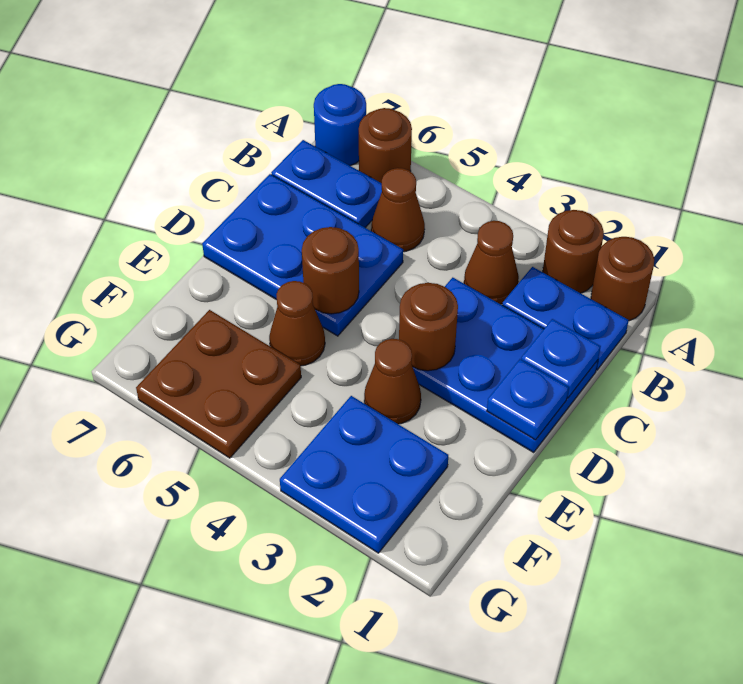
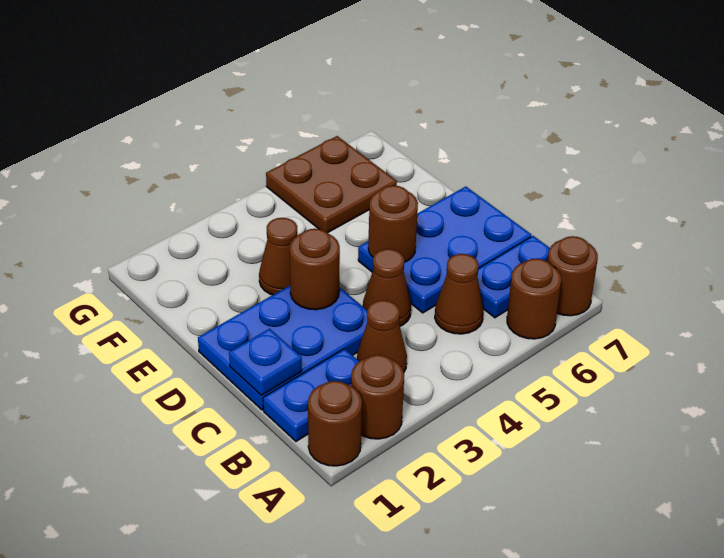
blue round brick A7 level 1 -> brown round brick A7 level 1
blue plate D1 level 2 -> none
brown cone E5 level 1 -> brown cone C4 level 1
blue plate F2:G3 level 1 -> none

